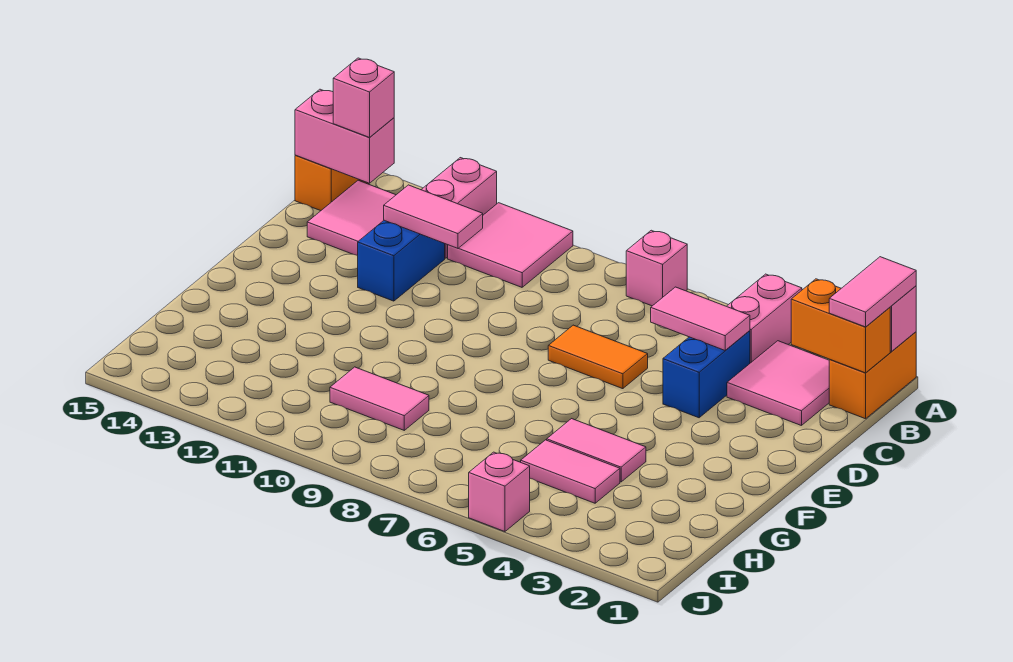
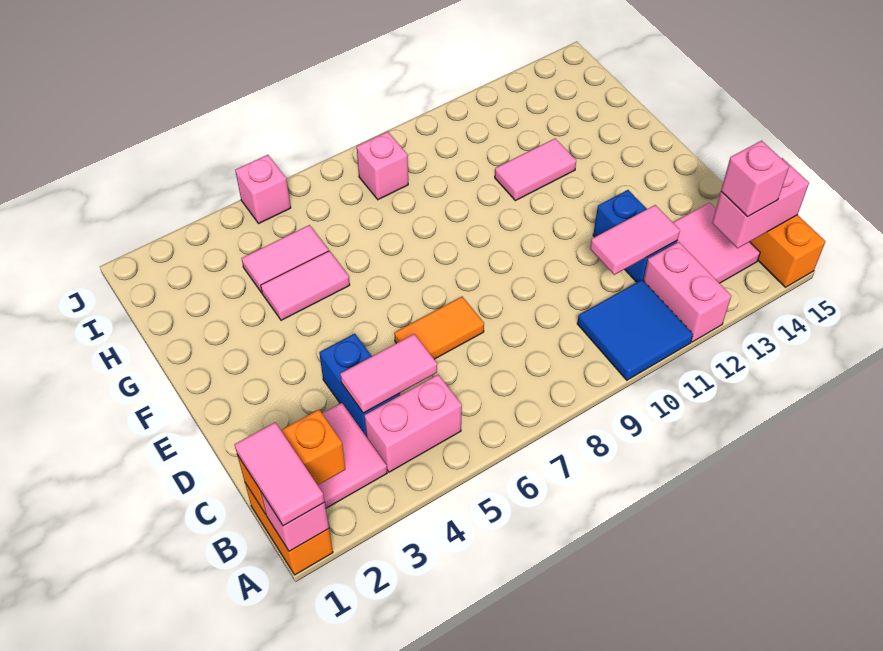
pink brick A4:B4 level 1 -> pink brick B4:B5 level 1
pink brick A7 level 1 -> pink brick I8 level 1
pink tile A10:B11 level 1 -> blue tile A10:B11 level 1
pink tile H9:H10 level 1 -> pink tile G11:G12 level 1

